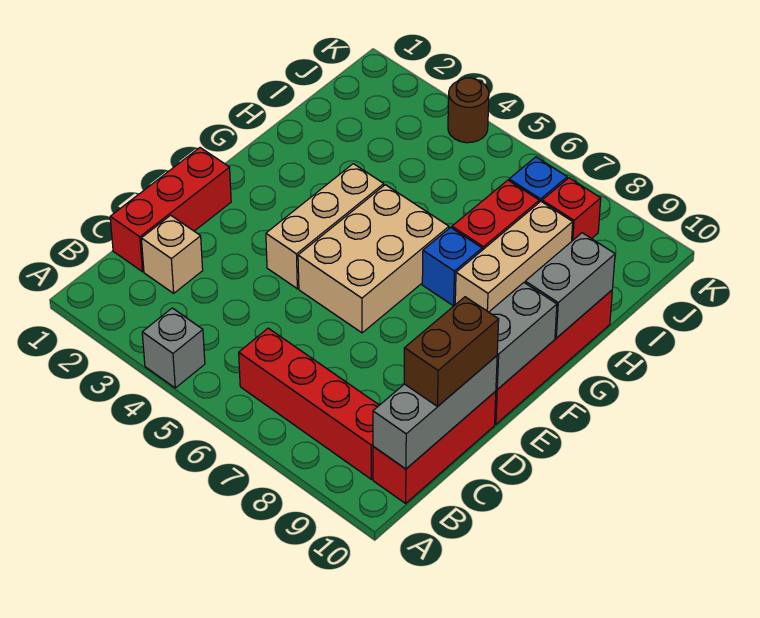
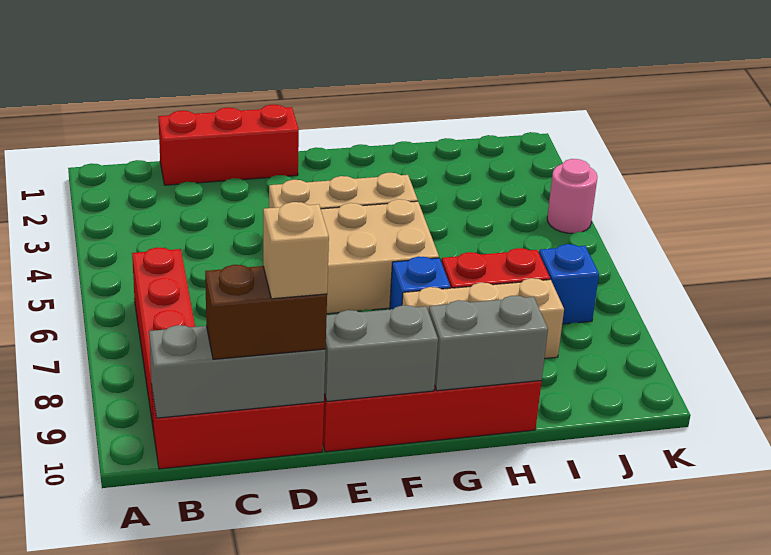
grey brick A4 level 1 -> none
tan brick C2 level 1 -> tan brick D10 level 4
red brick J8 level 1 -> none
brown round brick K4 level 1 -> pink round brick K4 level 1

